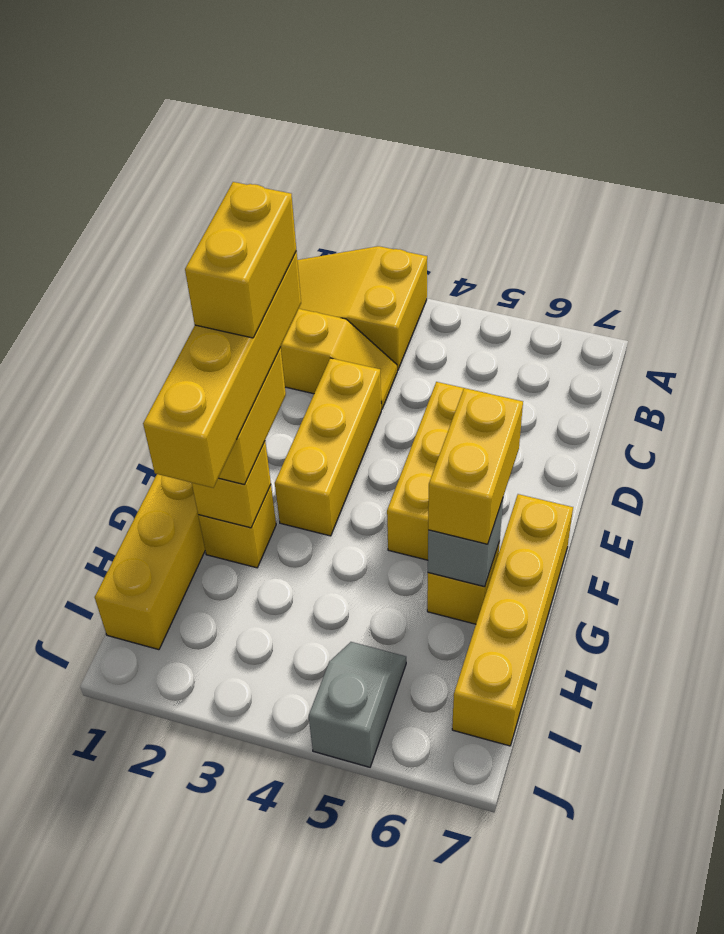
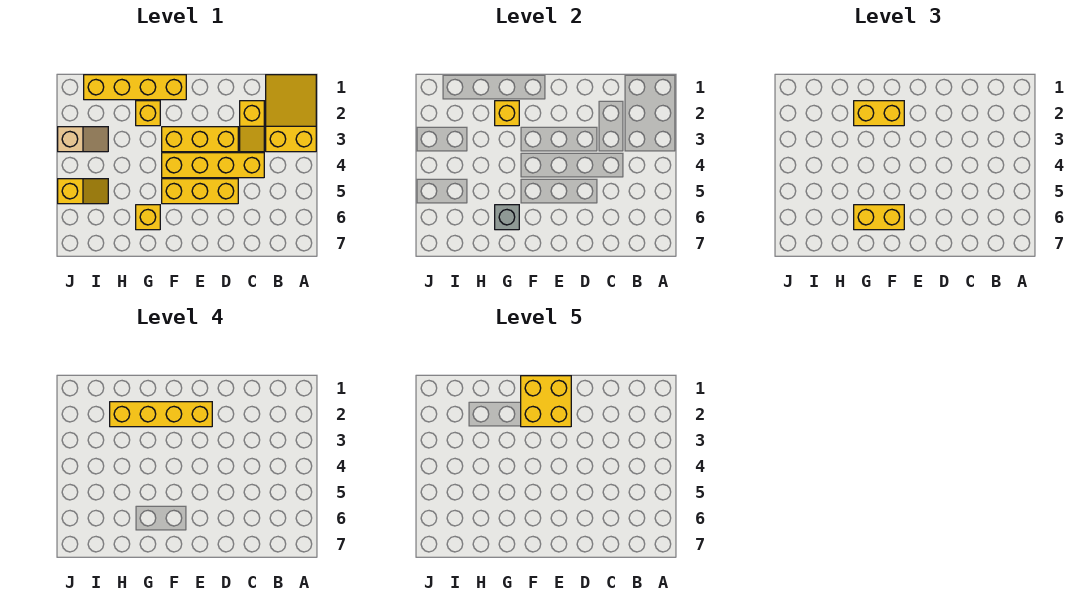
yellow brick E2:F2 level 5 -> yellow brick E1:F2 level 5
yellow brick F7:I7 level 1 -> yellow brick C4:F4 level 1
none -> tan slope I3:J3 level 1 top J
grey slope I5:J5 level 1 top J -> yellow slope I5:J5 level 1 top J

